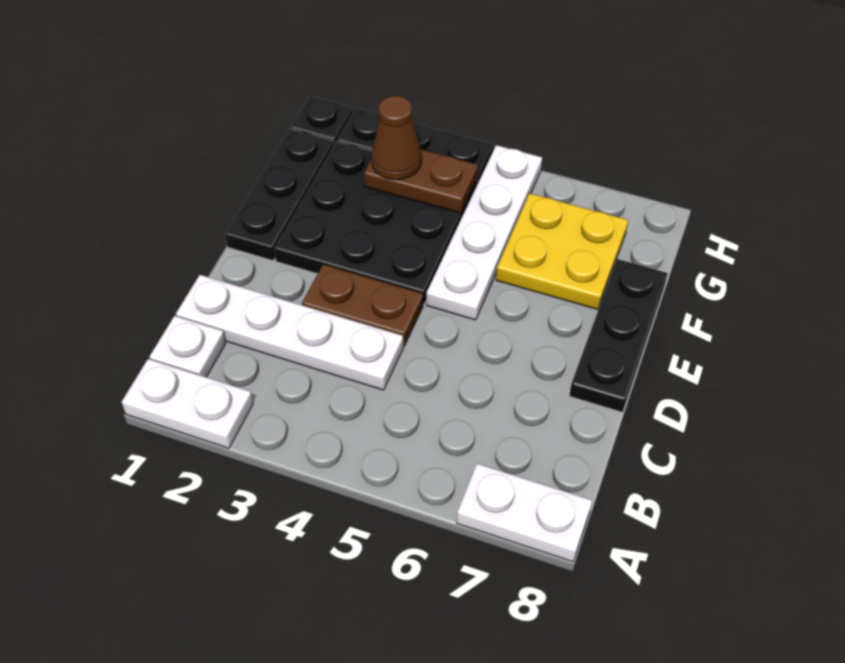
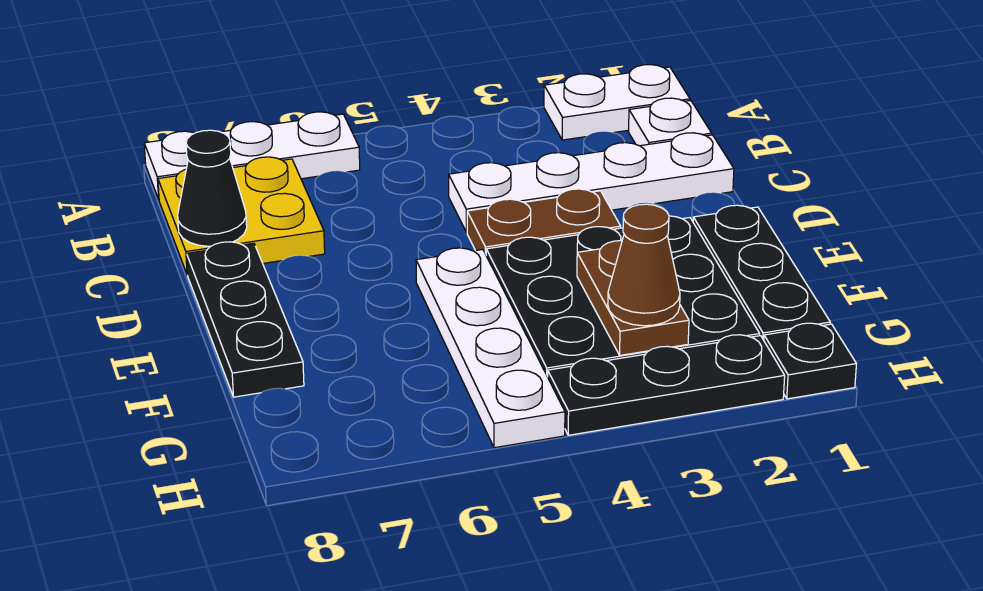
white plate A7:A8 level 1 -> white plate A6:A8 level 1
none -> black cone C8 level 2
yellow plate F6:G7 level 1 -> yellow plate B7:C8 level 1
brown plate G3:G4 level 2 -> brown plate F3:G3 level 2

